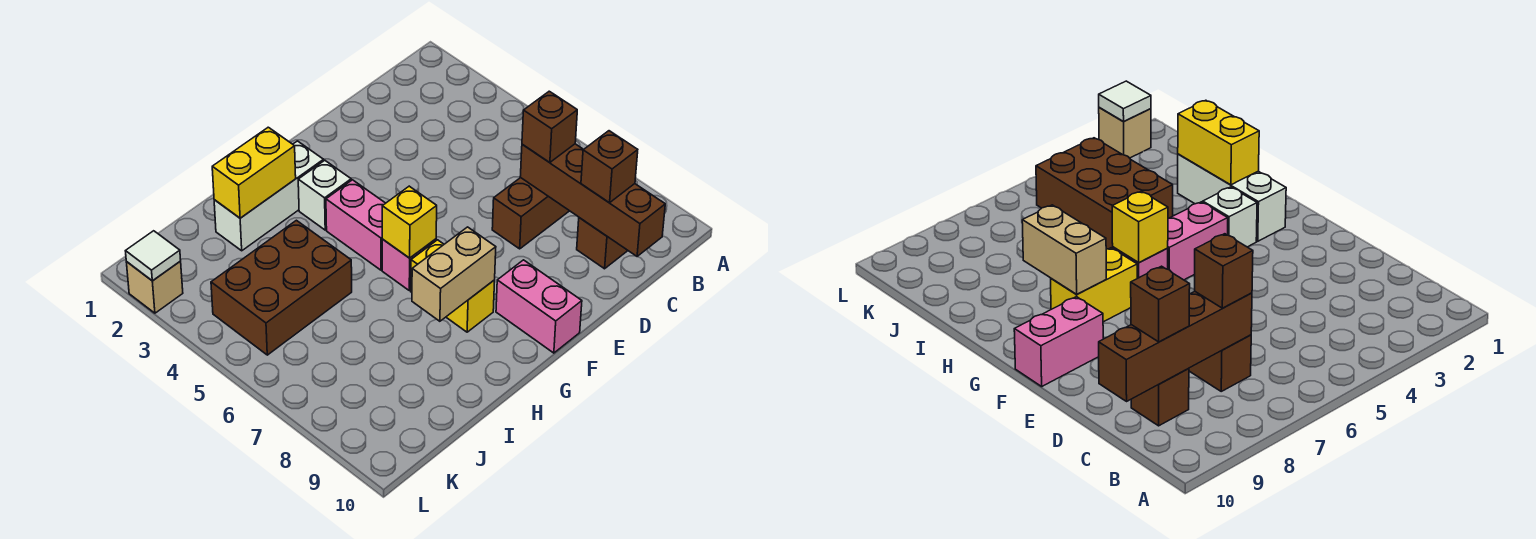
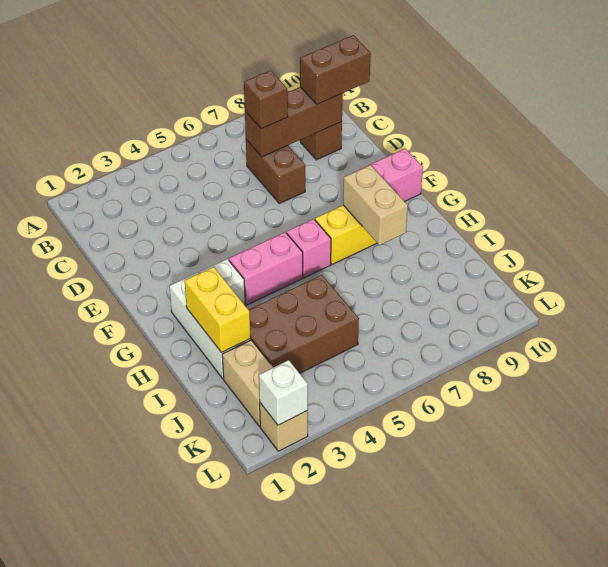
brown brick C7:C10 level 2 -> brown brick C7:C9 level 2
brown brick C9 level 3 -> brown brick C9:C10 level 3
yellow brick G6 level 2 -> none
brown brick I4:K5 level 1 -> brown brick I3:J5 level 1
none -> tan brick J2:K2 level 1
white tile L2 level 2 -> white brick L2 level 2

